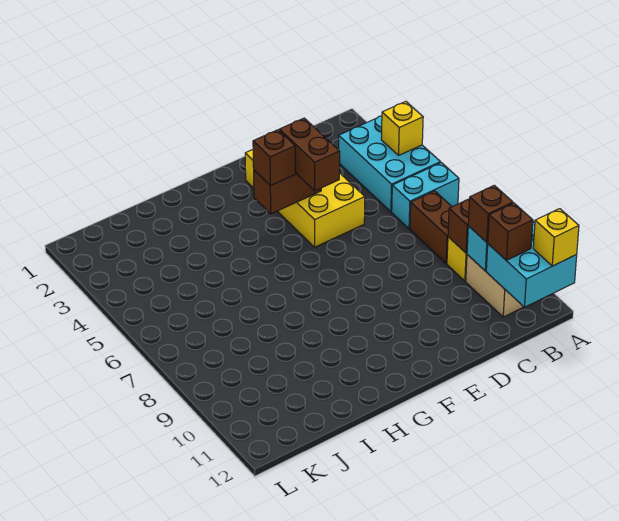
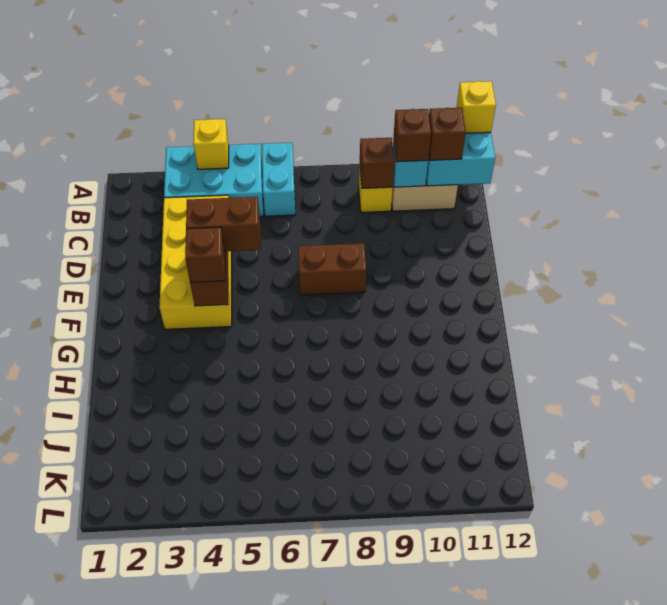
brown brick B7:B8 level 1 -> brown brick E7:E8 level 1
yellow brick D2:E5 level 1 -> yellow brick C3:F4 level 1

